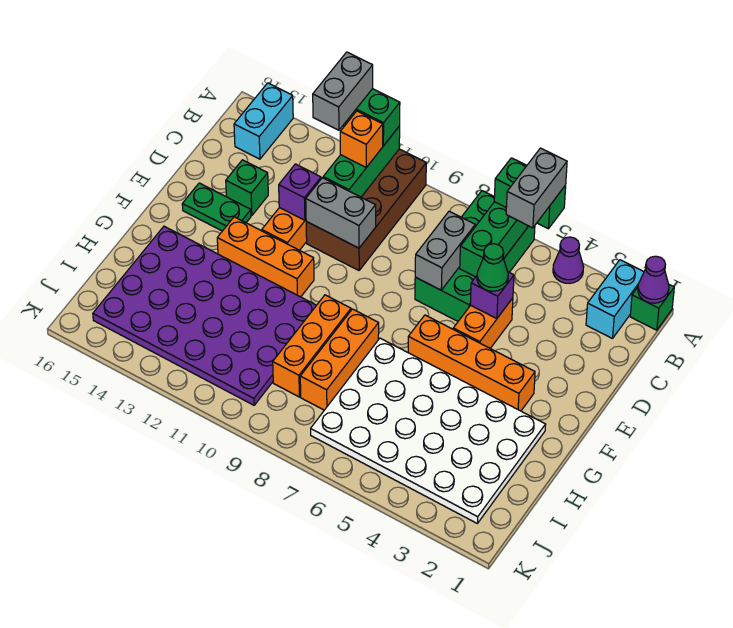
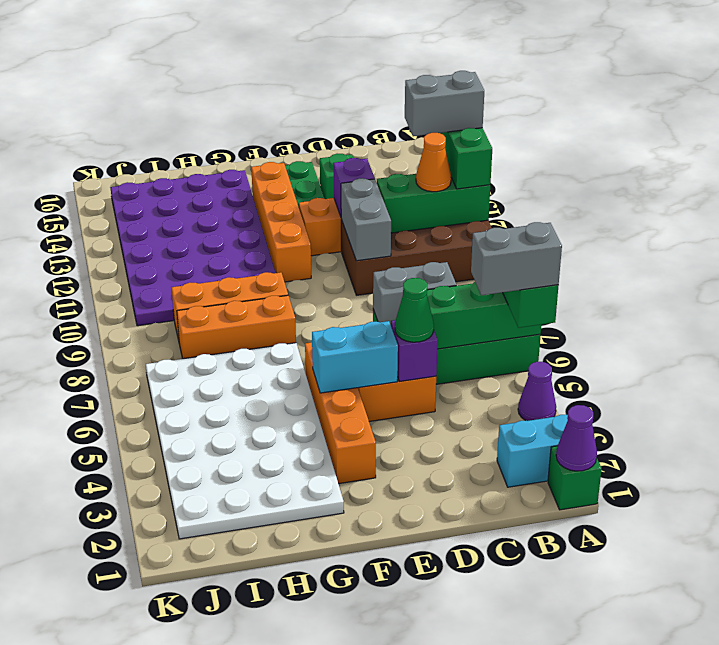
cyan brick A15:B15 level 1 -> cyan brick E5:F5 level 2
orange brick B11 level 3 -> orange cone B11 level 3
orange brick F11:F13 level 1 -> orange brick F11:F14 level 1

